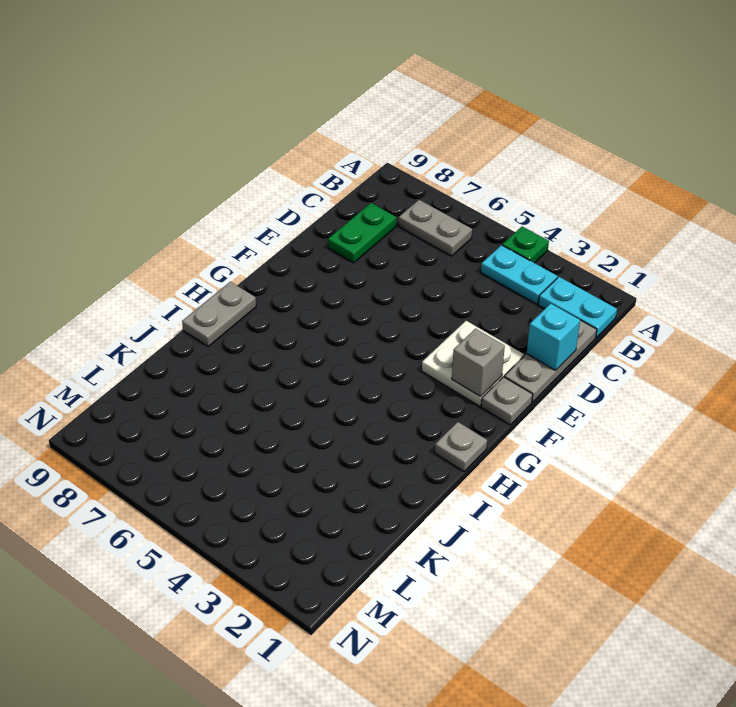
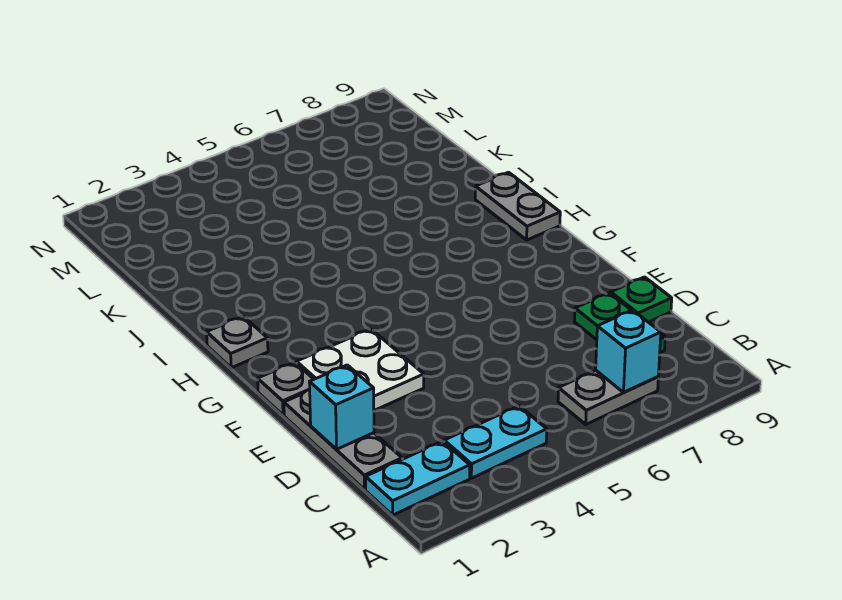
green plate A4 level 1 -> green plate D9 level 1
none -> cyan brick B7 level 2
grey brick F2 level 2 -> none

